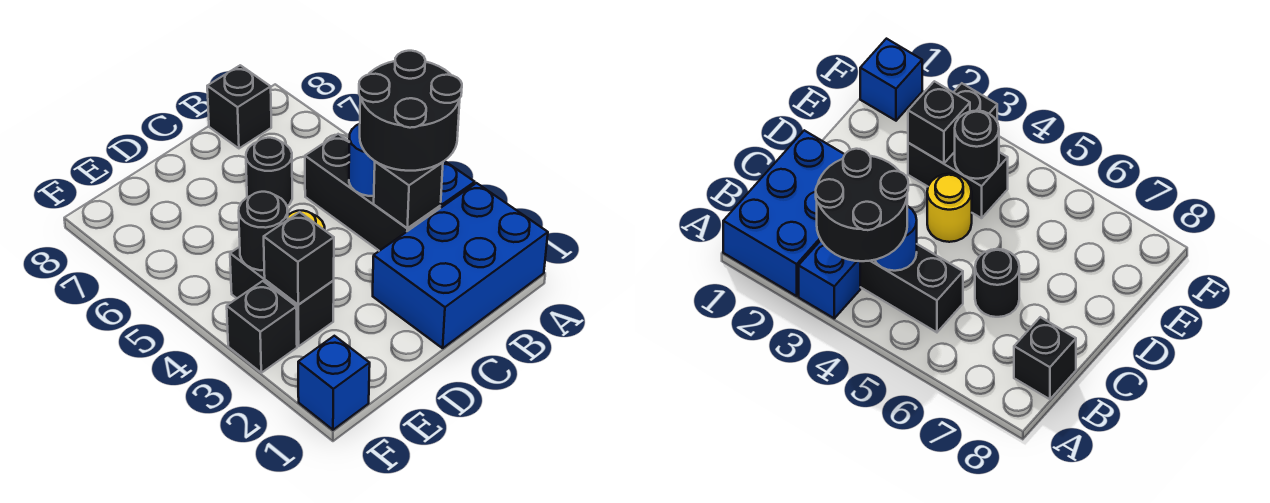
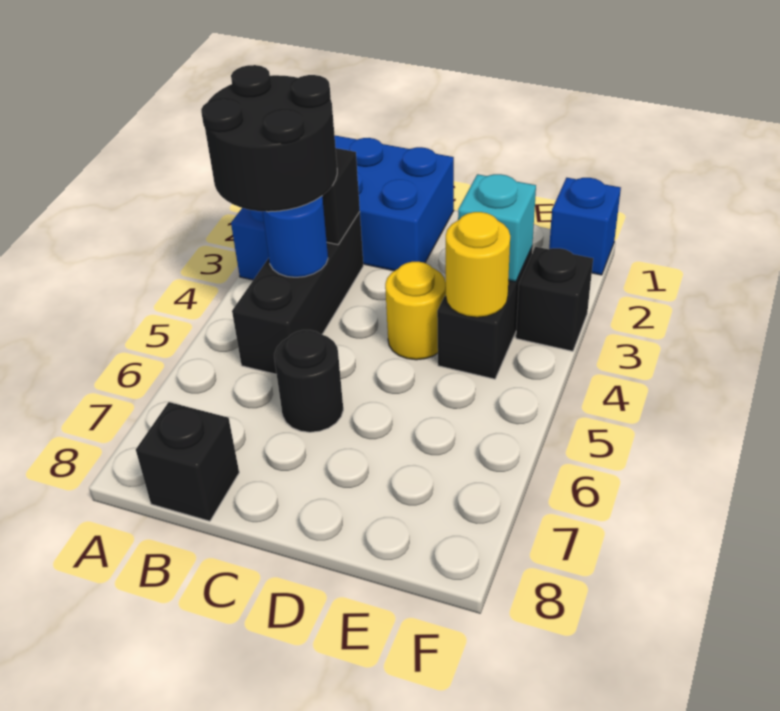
black brick E3 level 2 -> cyan brick E3 level 2
black round brick E4 level 2 -> yellow round brick E4 level 2

